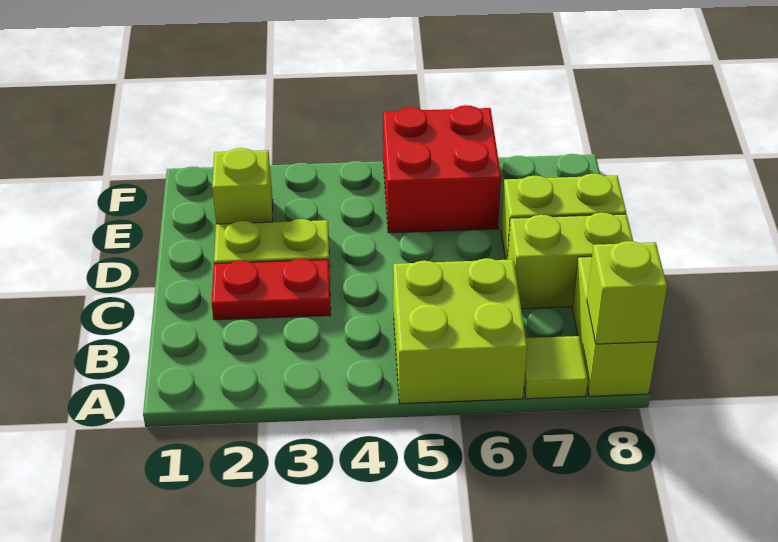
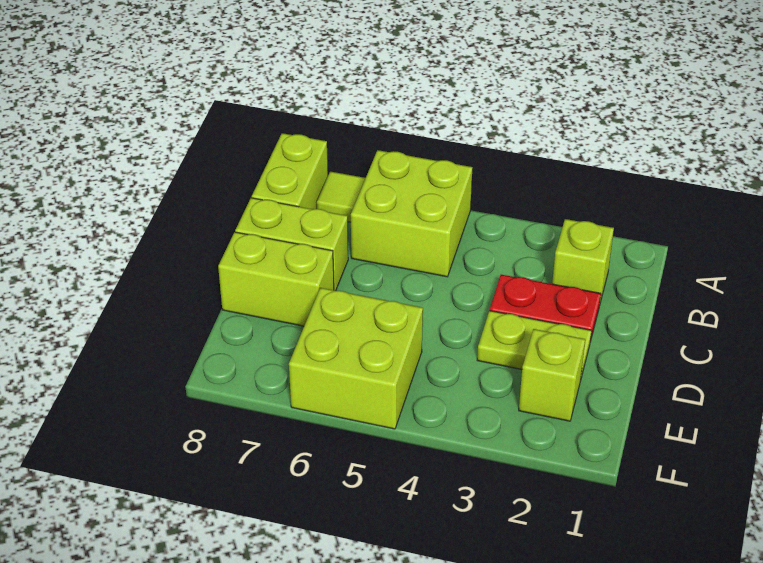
lime brick A8 level 2 -> lime brick B2 level 1
red brick E5:F6 level 1 -> lime brick E5:F6 level 1

